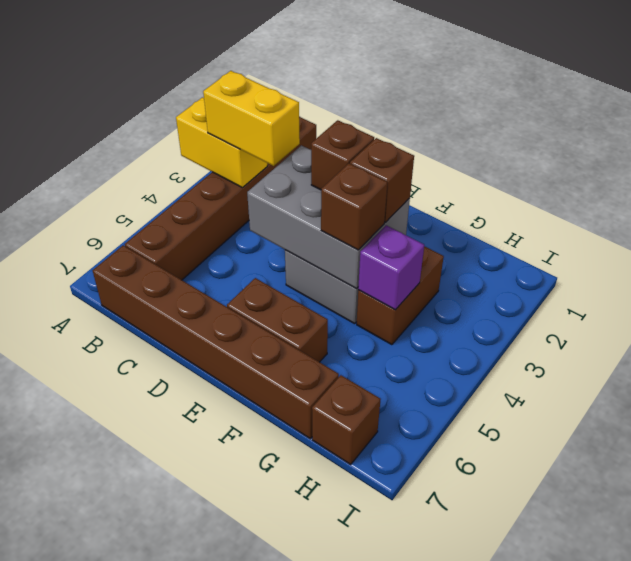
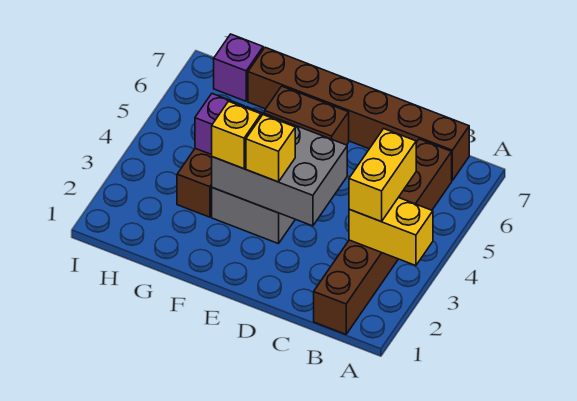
yellow brick B3:C3 level 3 -> yellow brick B3:B4 level 3
brown brick E3 level 3 -> yellow brick E3 level 3
brown brick F3 level 3 -> yellow brick F3 level 3
brown brick F4 level 3 -> none
brown brick H7 level 1 -> purple brick H7 level 1

